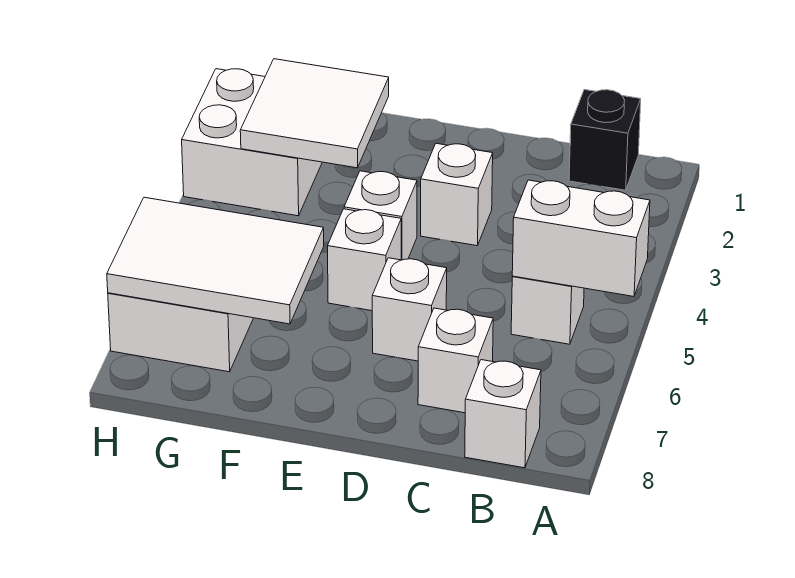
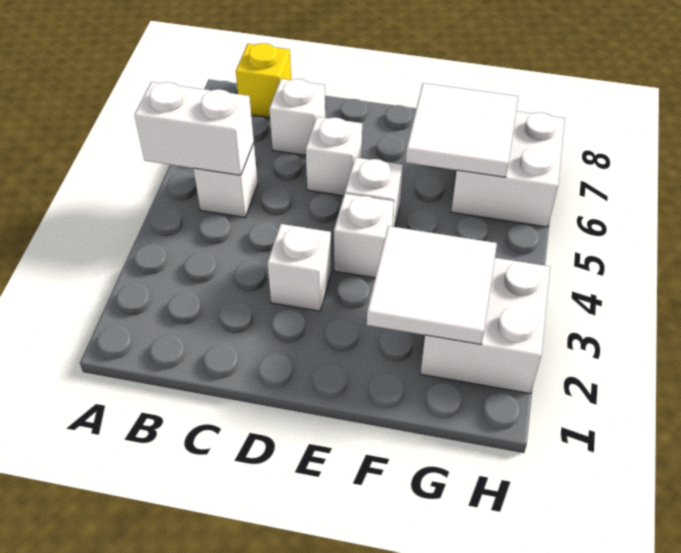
black brick B1 level 1 -> none
white brick B8 level 1 -> yellow brick B8 level 1
white tile F6:H7 level 2 -> white tile F6:G7 level 2

